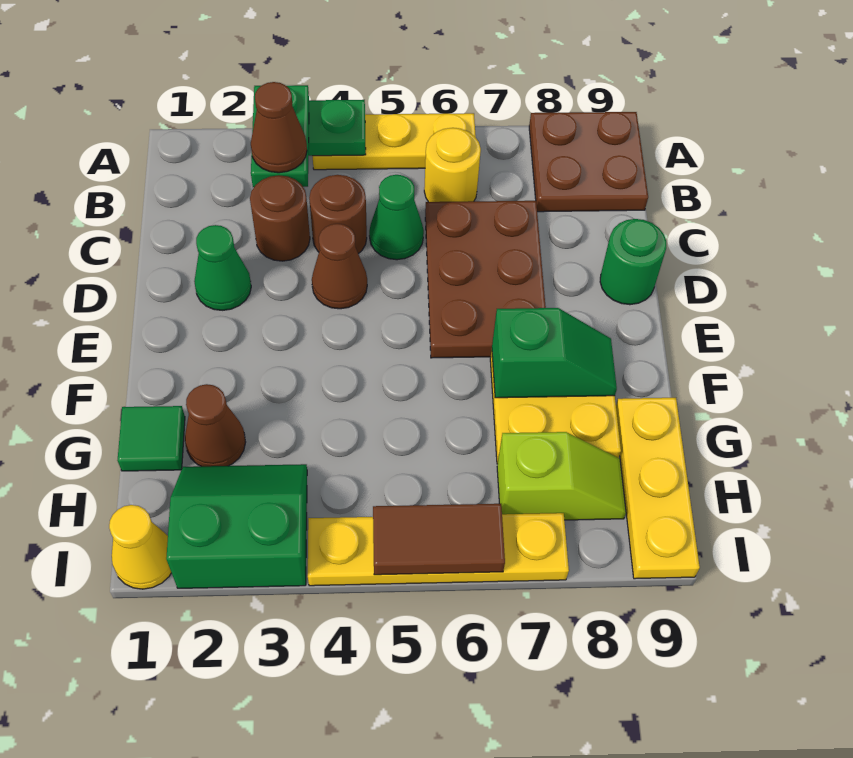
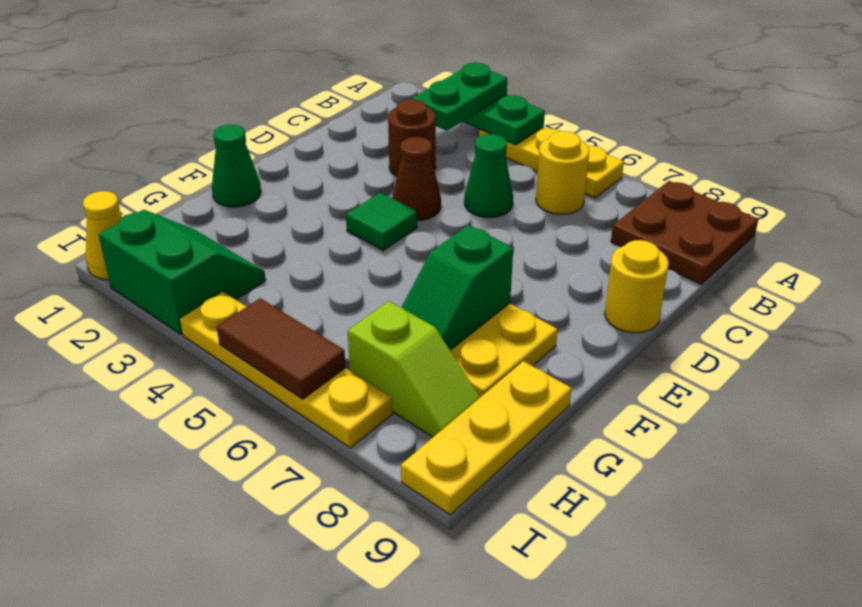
brown cone B3 level 4 -> none
brown round brick C4 level 1 -> none
brown plate C6:E7 level 1 -> none
green cone D2 level 1 -> green cone F1 level 1
green round brick D9 level 1 -> yellow round brick D9 level 1
green slope F7:F8 level 2 top 7 -> green slope F7:G7 level 2 top F
green tile G1 level 1 -> green tile E4 level 1
brown cone G2 level 1 -> none

